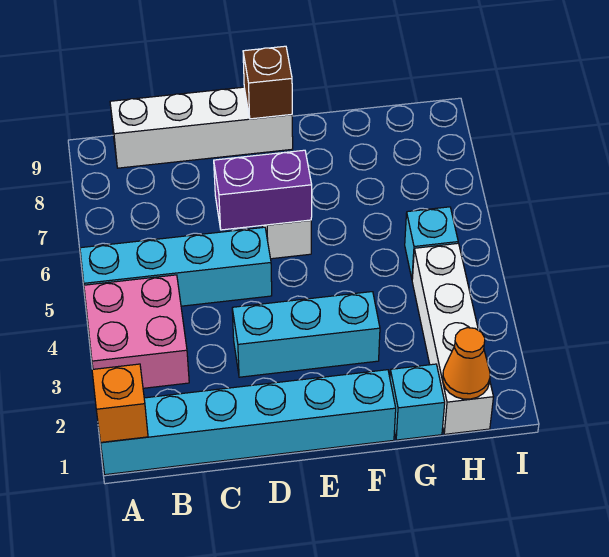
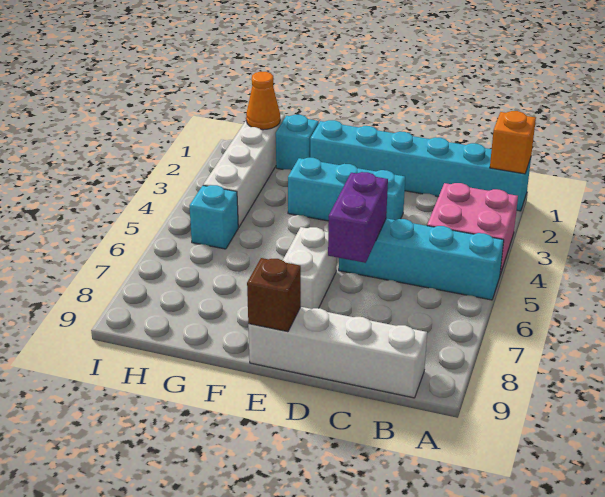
purple brick D6:E6 level 2 -> purple brick D5:D6 level 2

